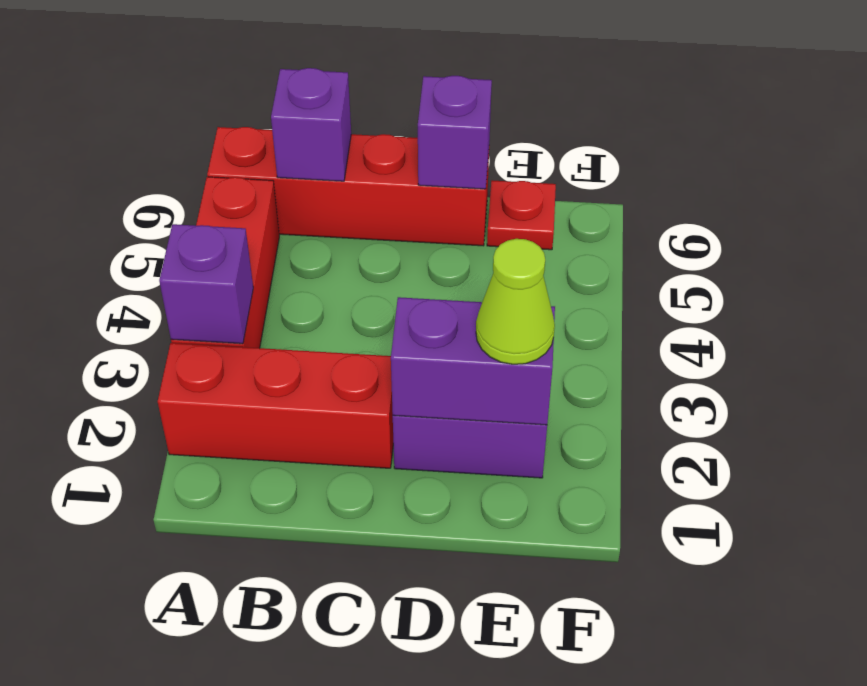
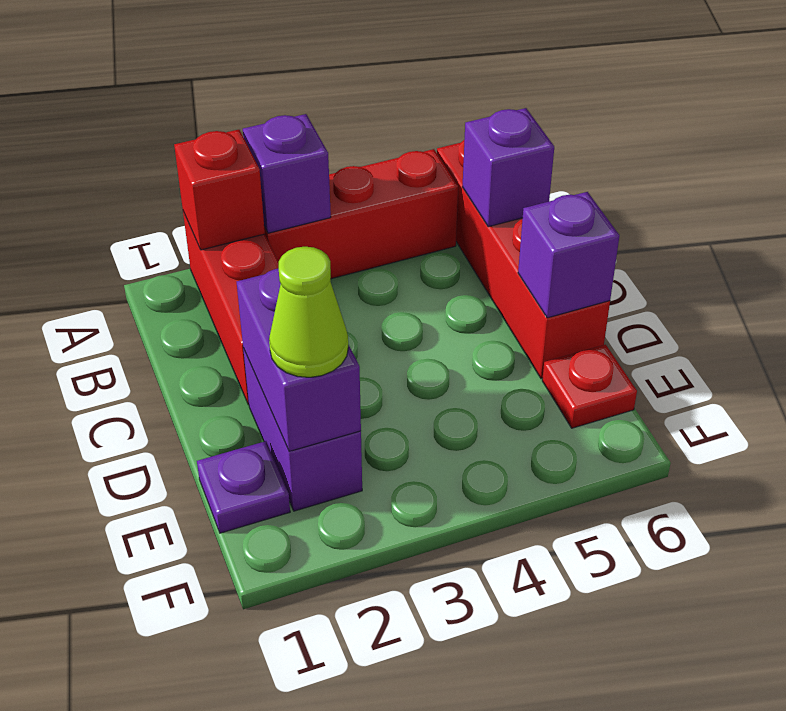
none -> red brick A2 level 2
none -> purple plate E1 level 1

